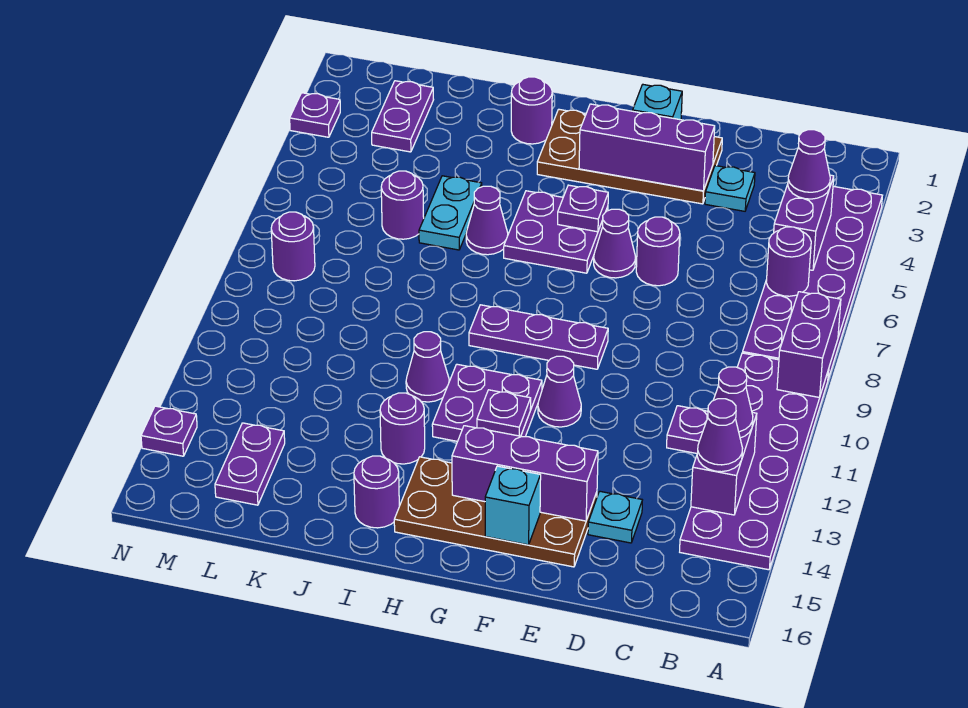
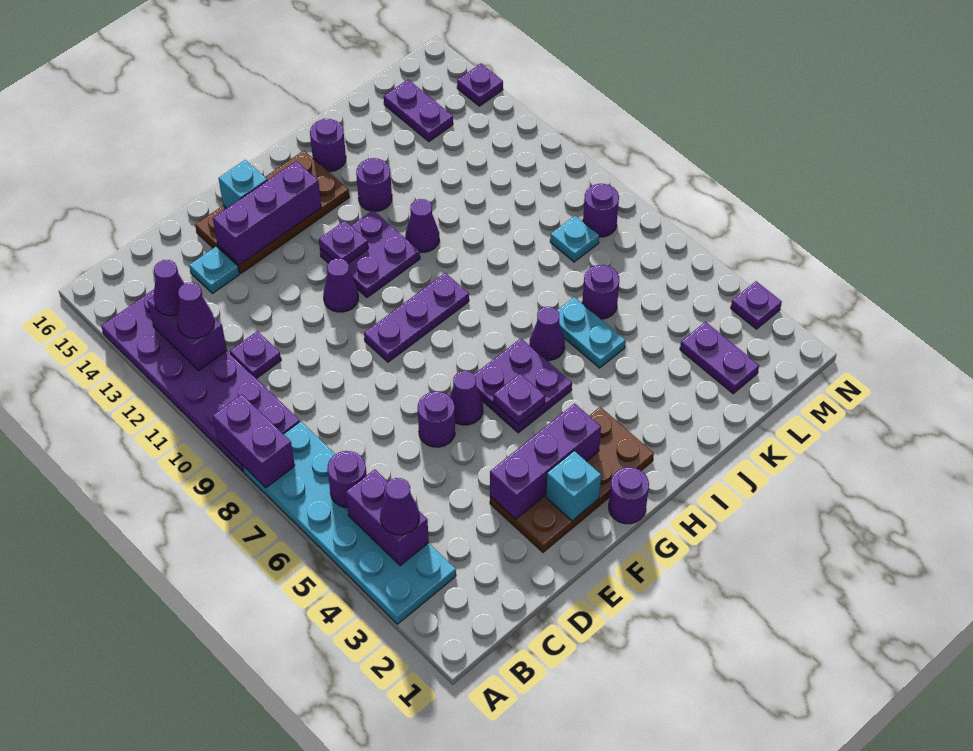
purple plate A3:B8 level 1 -> cyan plate A3:B8 level 1
cyan plate D3 level 1 -> cyan plate L8 level 1
purple round brick I2 level 1 -> purple round brick G1 level 1

